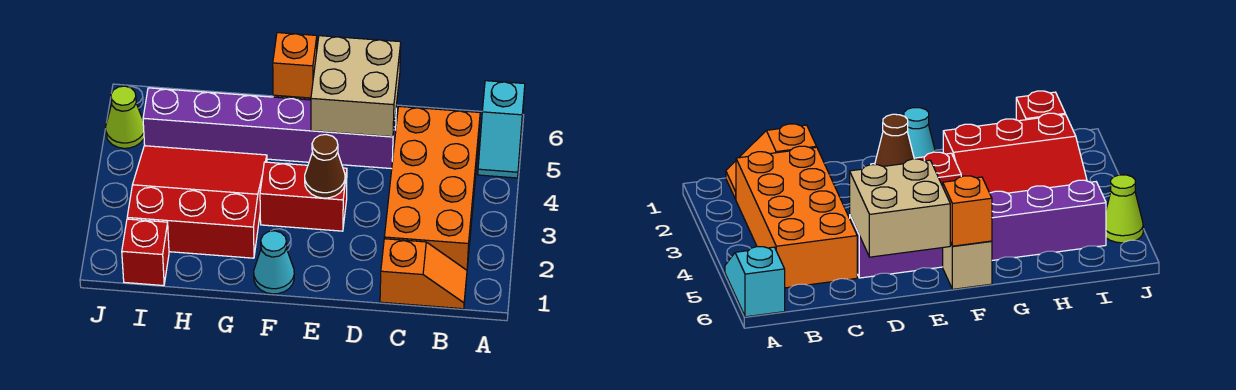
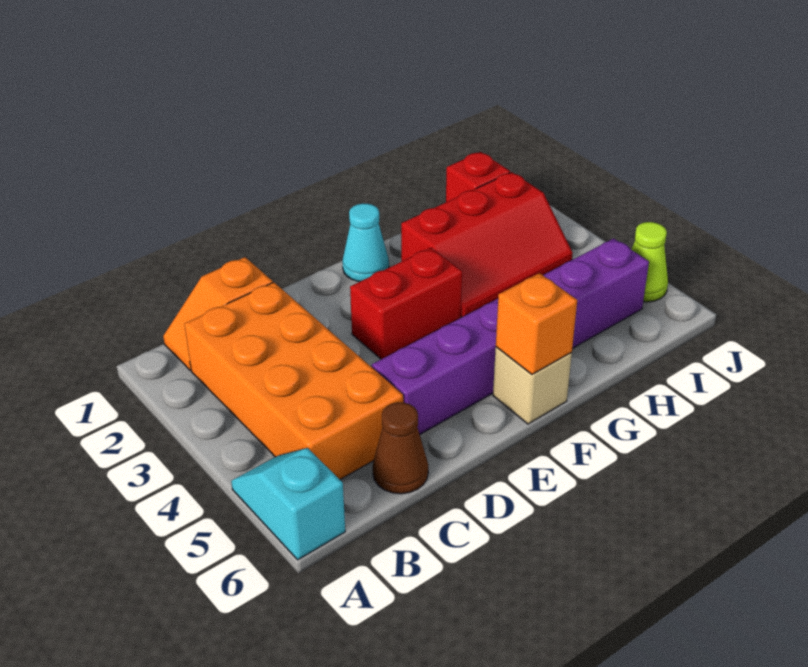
tan brick D5:E6 level 2 -> none
brown cone E3 level 2 -> brown cone C6 level 1
red slope G2:I4 level 1 top 2 -> red slope G2:I3 level 1 top 2

